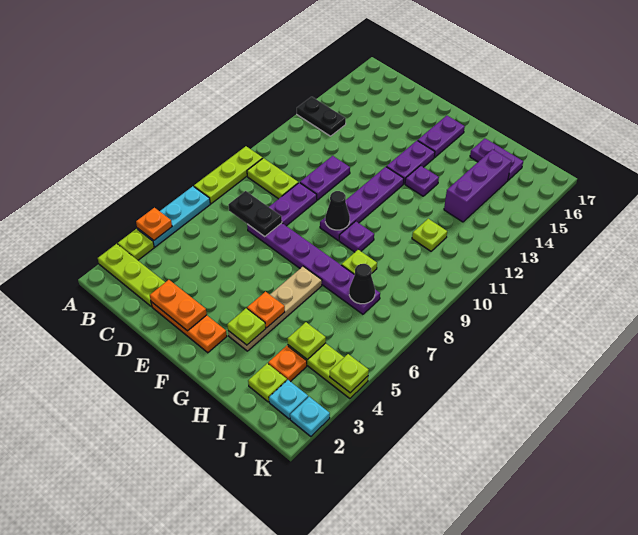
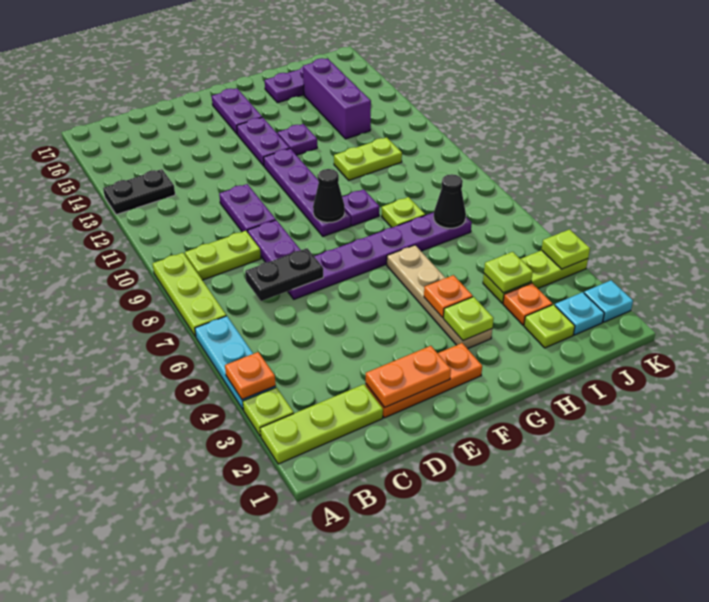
lime plate I11 level 1 -> lime plate H11:I11 level 1

